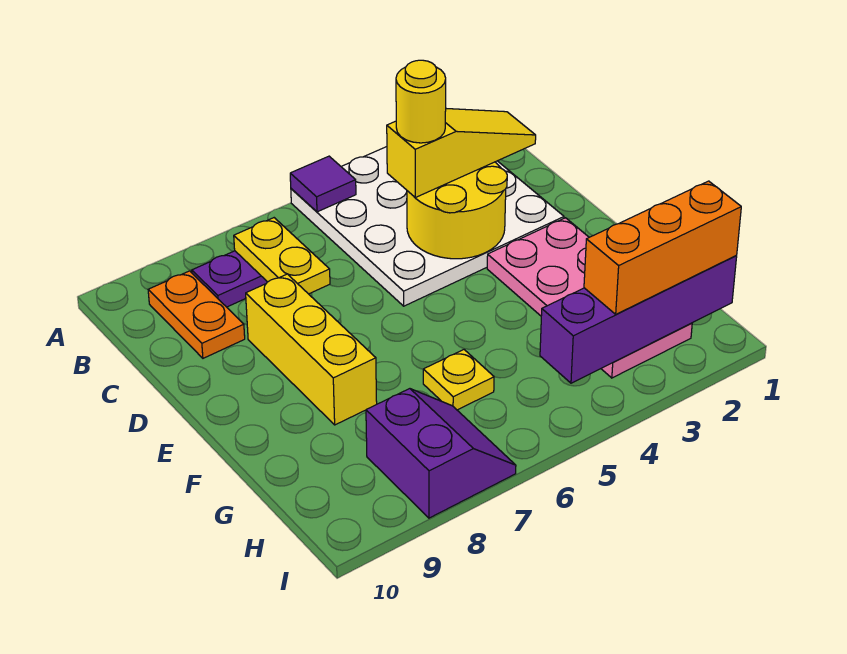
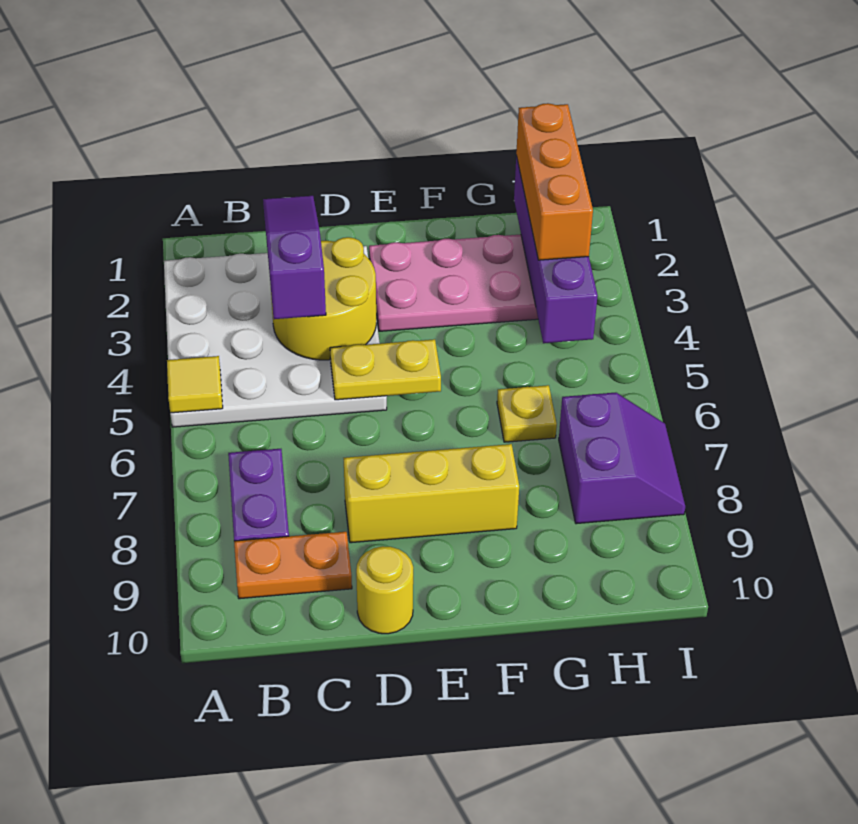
purple tile A5 level 2 -> yellow tile A5 level 2
yellow plate B7:C7 level 2 -> yellow plate D5:E5 level 2
yellow slope C2:C4 level 3 top 4 -> purple slope C2:C4 level 3 top 4
yellow round brick C4 level 4 -> yellow round brick D10 level 1
purple slope H7:I8 level 1 top 8 -> purple slope H7:I8 level 1 top H

